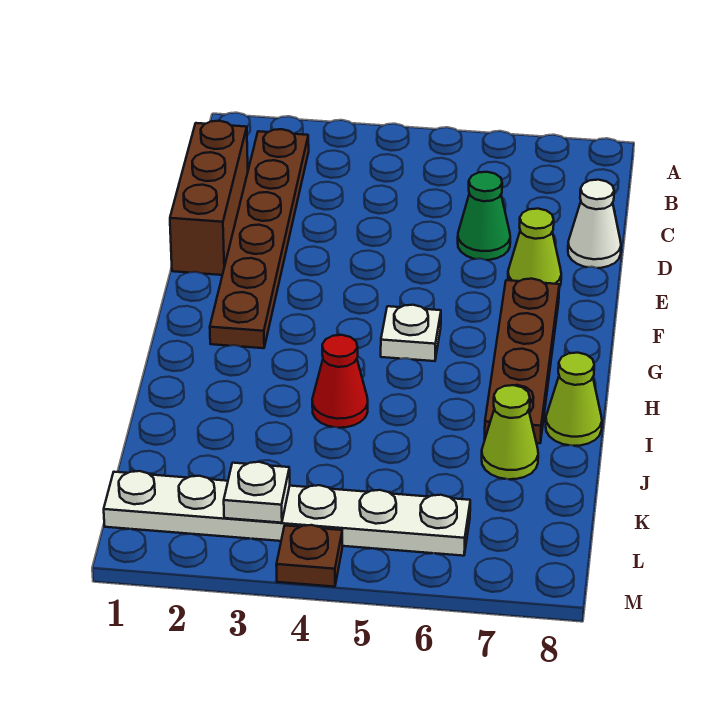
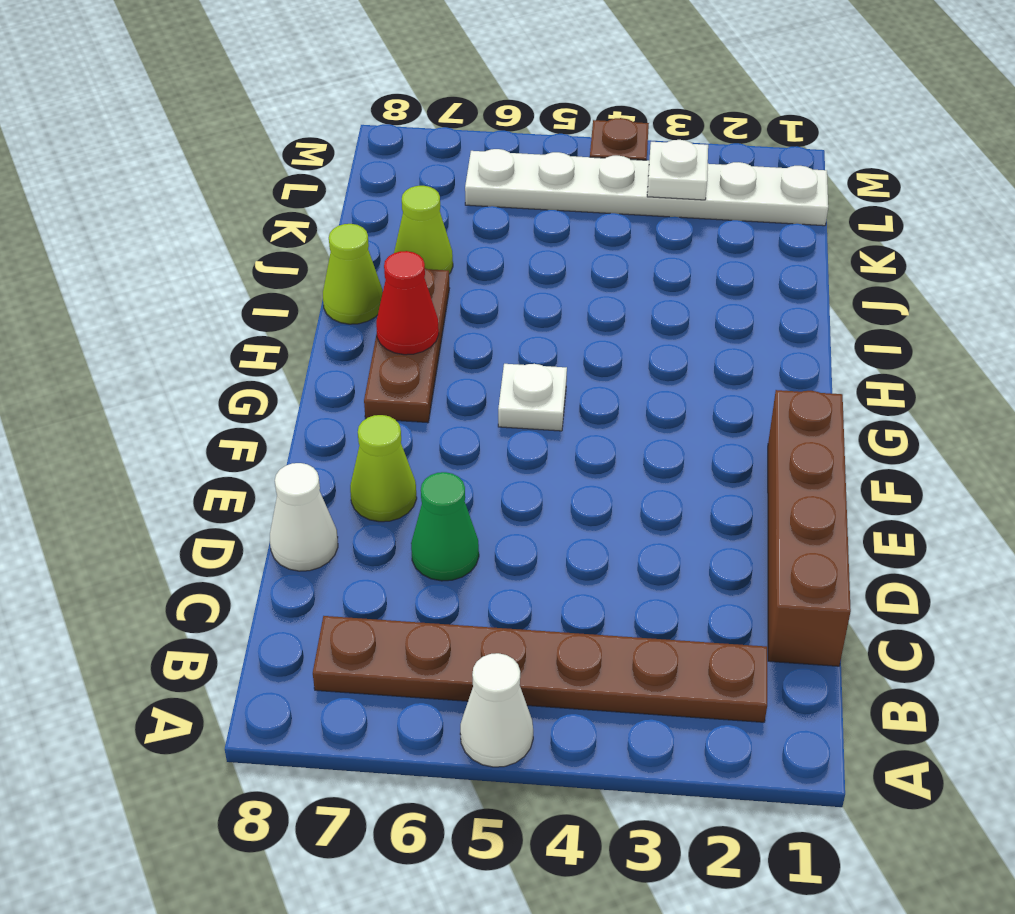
none -> white cone A5 level 1
brown plate B2:G2 level 1 -> brown plate B2:B7 level 1
brown brick C1:E1 level 1 -> brown brick C1:F1 level 1
brown plate F7:I7 level 1 -> brown plate G7:I7 level 1
red cone I4 level 1 -> red cone H7 level 2

